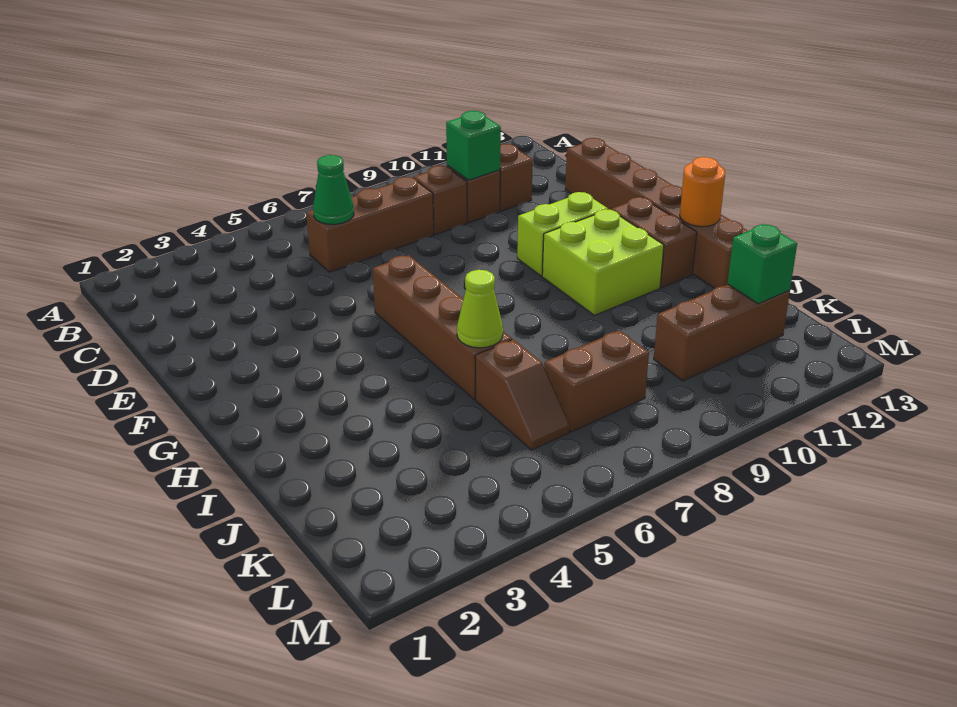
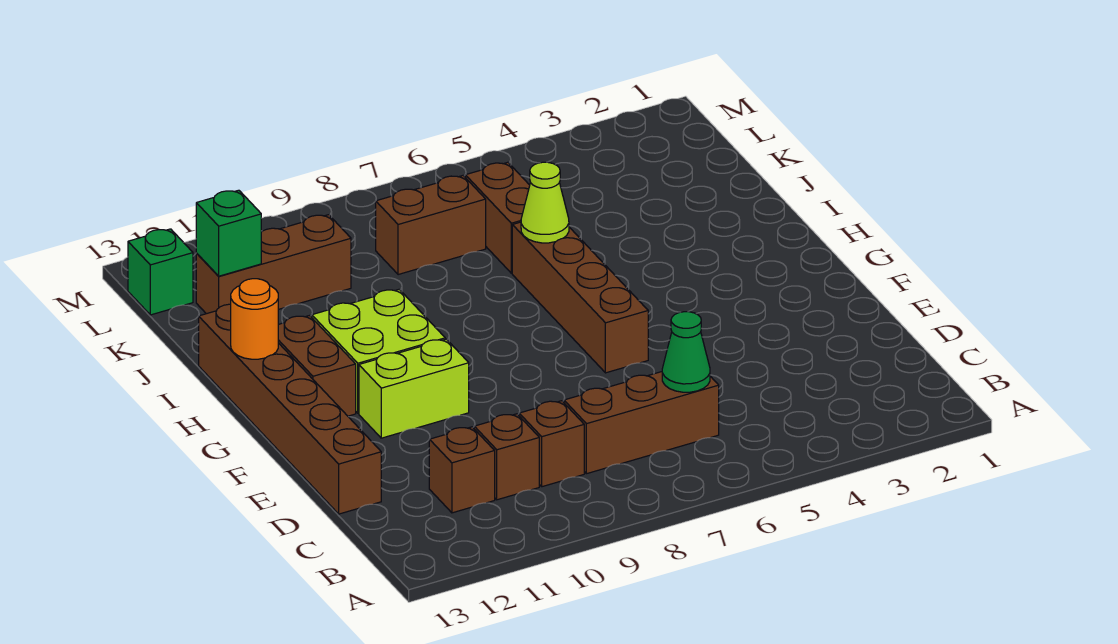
green brick C10 level 2 -> green brick L13 level 1
brown slope J6:K6 level 1 top J -> brown brick J6:K6 level 1

